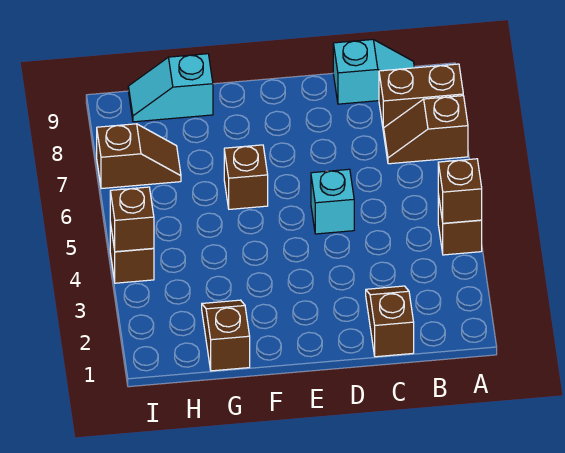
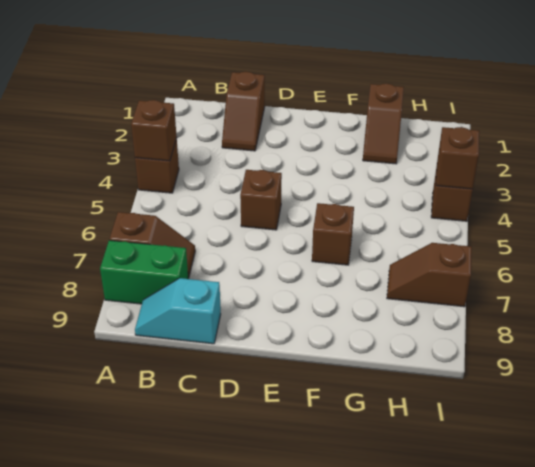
brown brick A8:B8 level 1 -> green brick A8:B8 level 1
cyan brick D5 level 1 -> brown brick D5 level 1
cyan slope G9:H9 level 1 top G -> none

